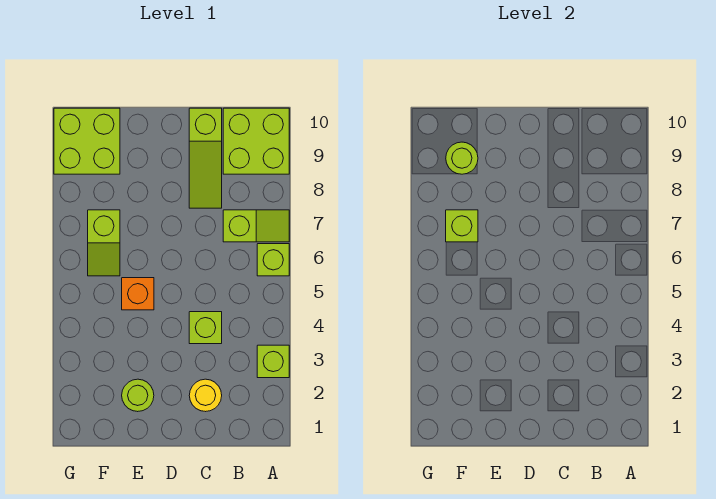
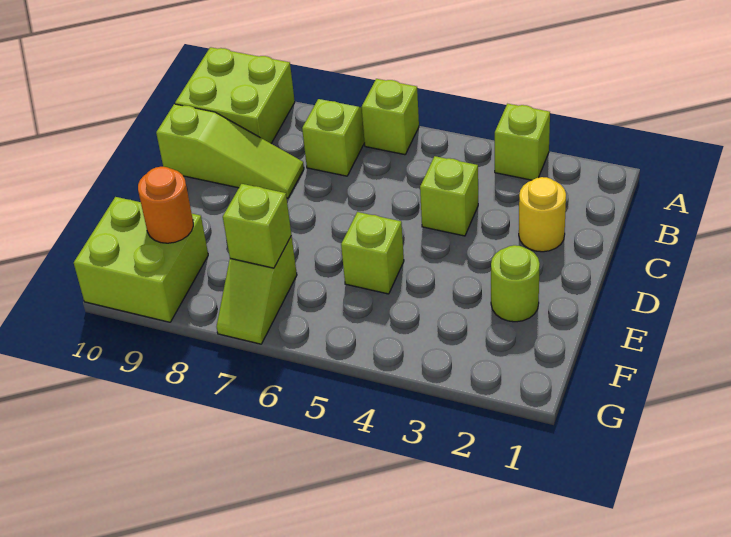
orange brick E5 level 1 -> lime brick E5 level 1
lime slope F6:F7 level 1 top 7 -> lime slope F7:G7 level 1 top F
lime round brick F9 level 2 -> orange round brick F9 level 2

